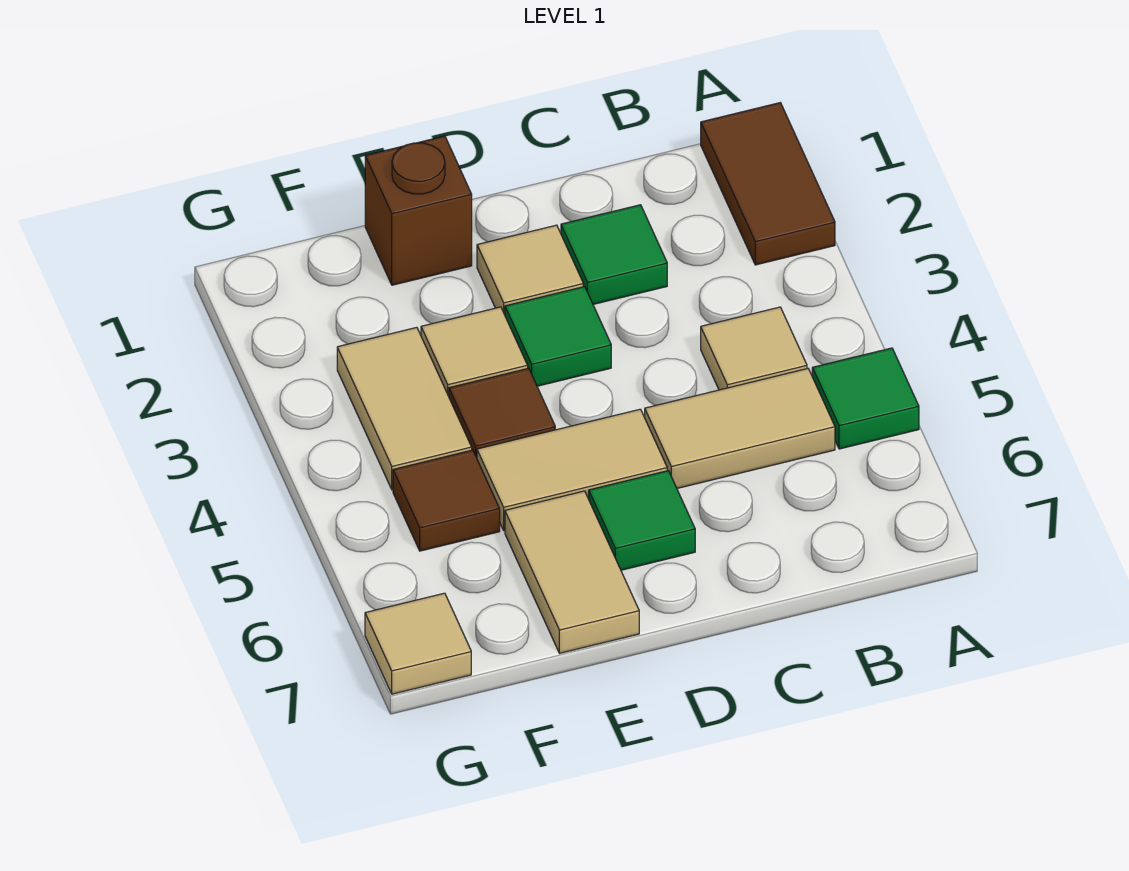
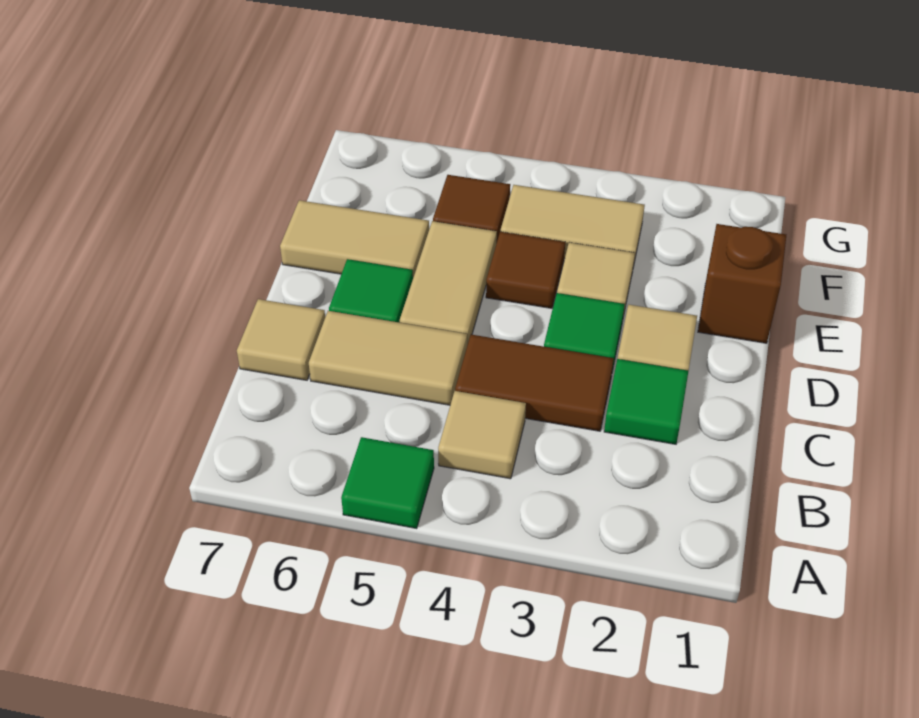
brown tile A1:A2 level 1 -> brown tile C3:C4 level 1
tan tile B5:C5 level 1 -> tan tile C5:C6 level 1
tan tile G7 level 1 -> tan tile C7 level 1

